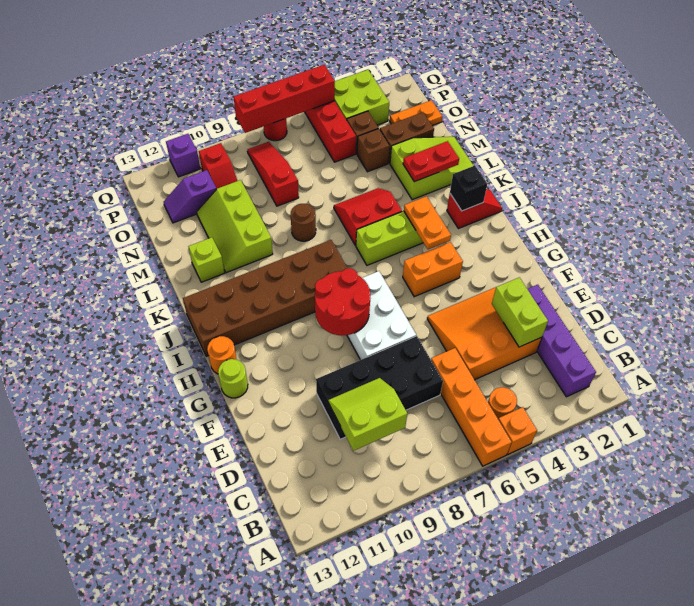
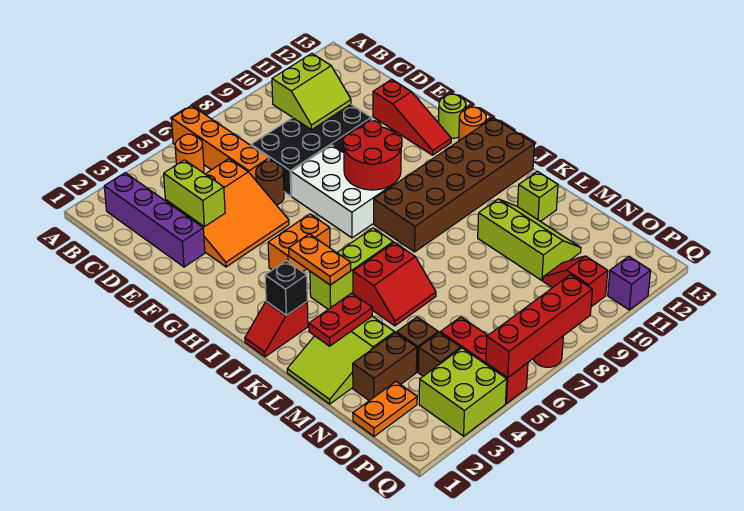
orange brick A5 level 1 -> none
brown round brick L8 level 1 -> brown round brick E6 level 1
red slope N8:P8 level 1 top N -> red slope E12:G12 level 1 top E
purple slope O11:O12 level 1 top 11 -> none

